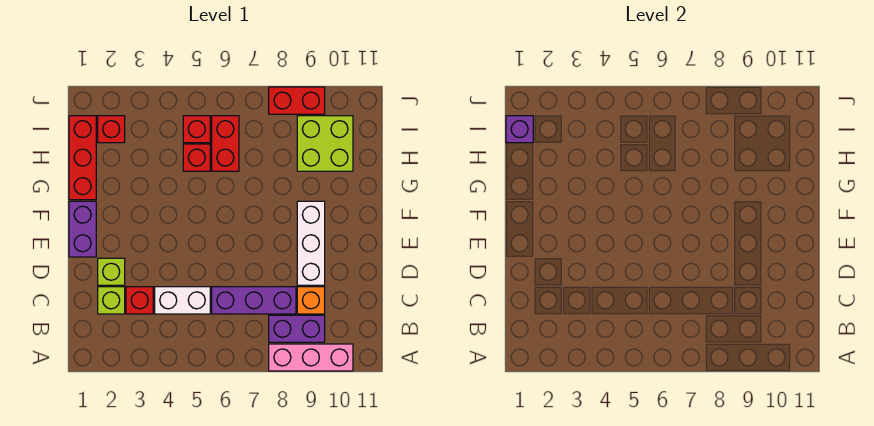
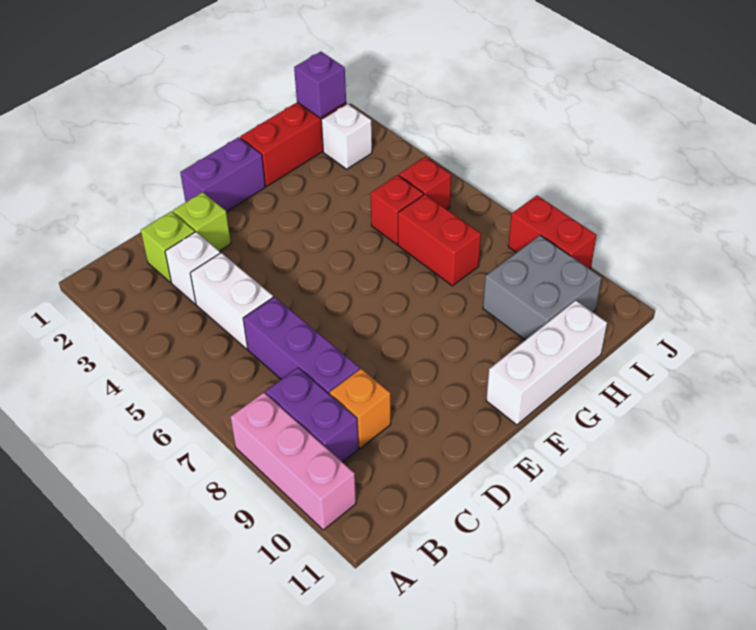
red brick C3 level 1 -> white brick C3 level 1
white brick D9:F9 level 1 -> white brick F11:H11 level 1
red brick H6:I6 level 1 -> red brick H6:H7 level 1
lime brick H9:I10 level 1 -> grey brick H9:I10 level 1
red brick I2 level 1 -> white brick I2 level 1

